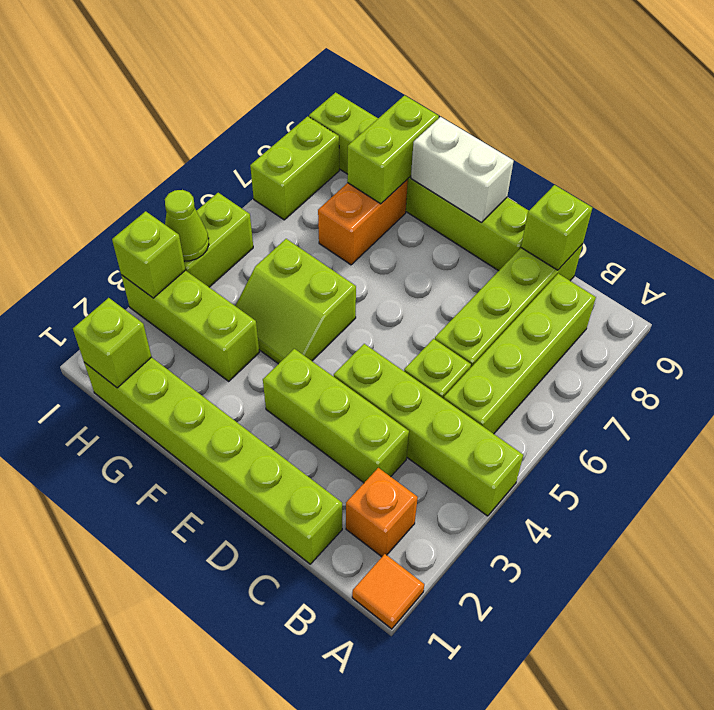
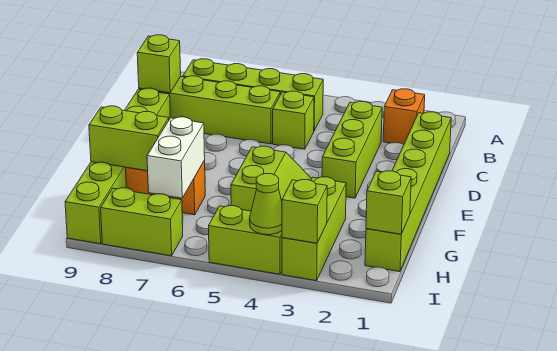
orange tile A1 level 1 -> none
lime brick A4:D4 level 1 -> none
white brick E9:F9 level 2 -> white brick G7:H7 level 2

